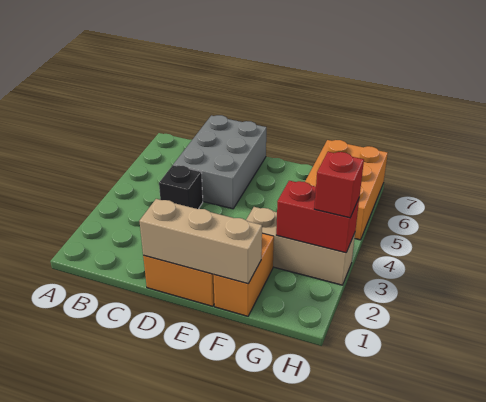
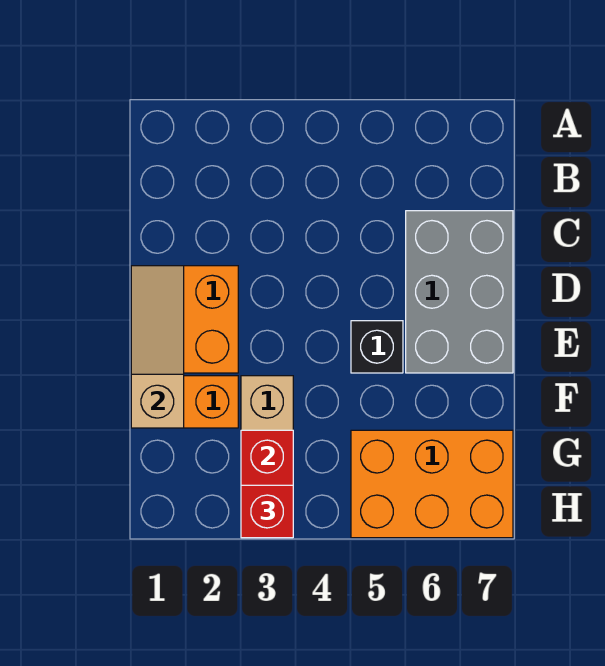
black brick C4 level 1 -> black brick E5 level 1
grey brick C5:D7 level 1 -> grey brick C6:E7 level 1
tan brick D1:F1 level 2 -> tan slope D1:F1 level 2 top F

